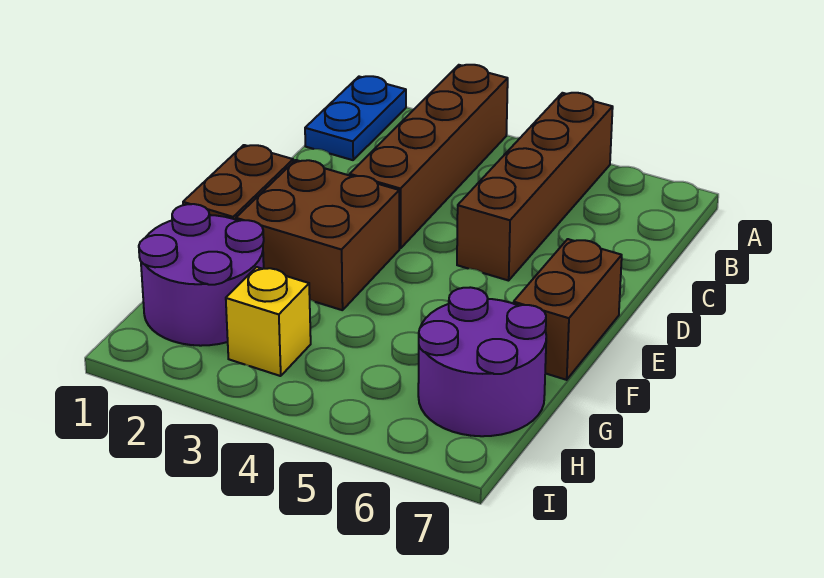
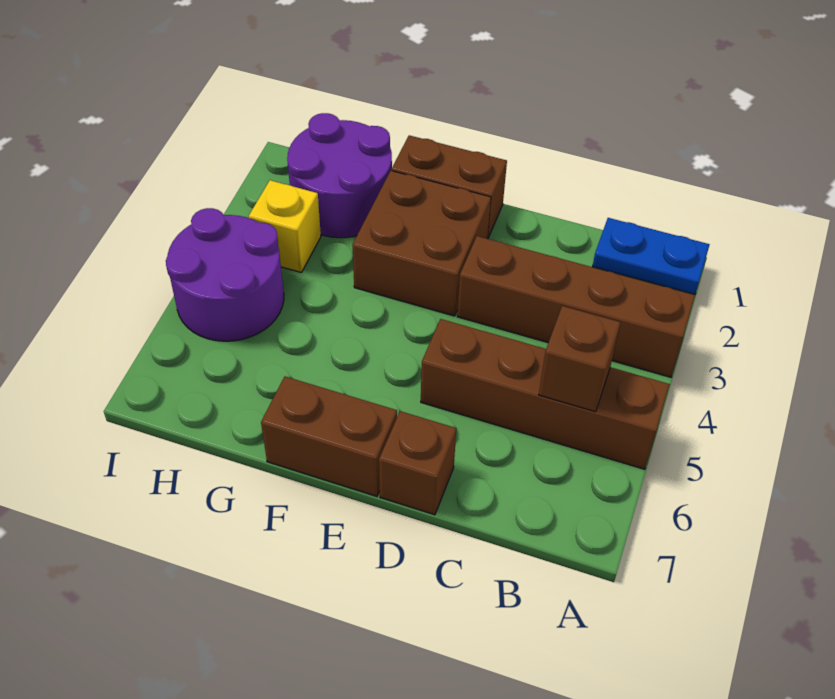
none -> brown brick B5 level 2
none -> brown brick D7 level 1
purple round brick G6:H7 level 1 -> purple round brick H4:I5 level 1

